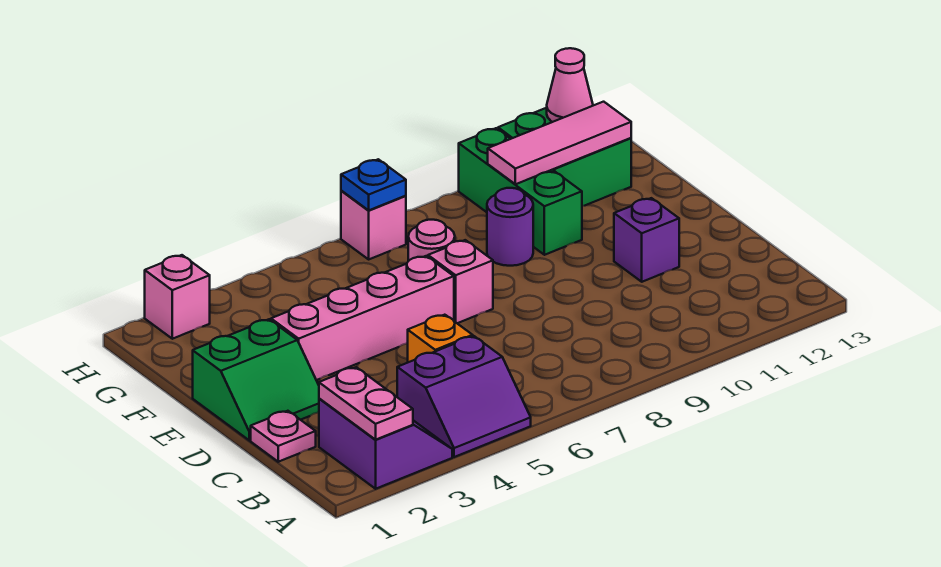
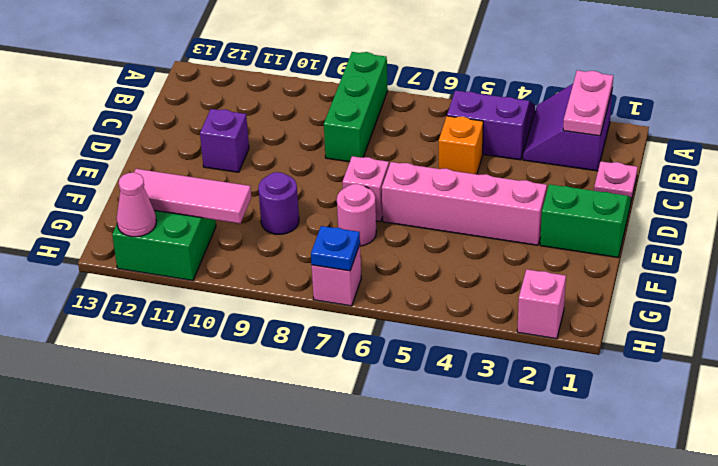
green brick F10:H10 level 1 -> green brick A8:C8 level 1

